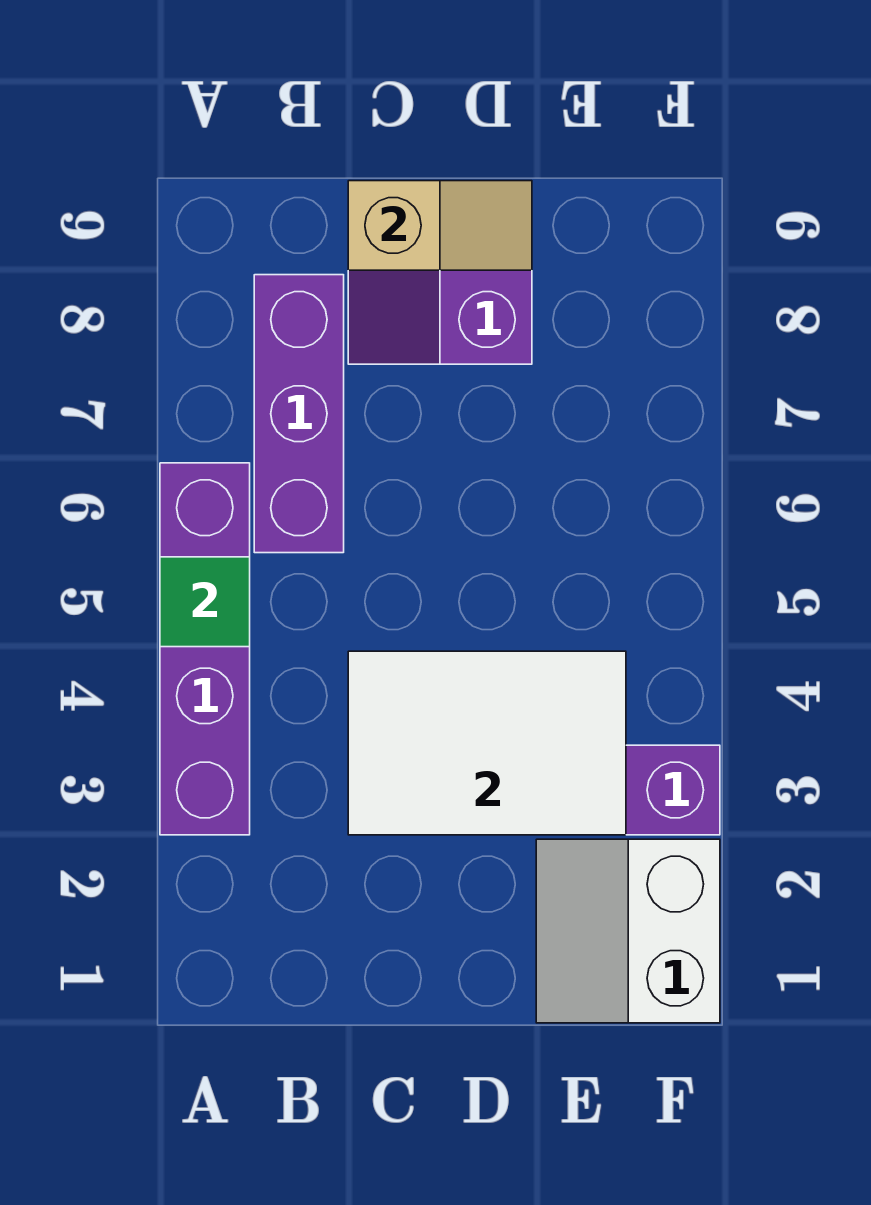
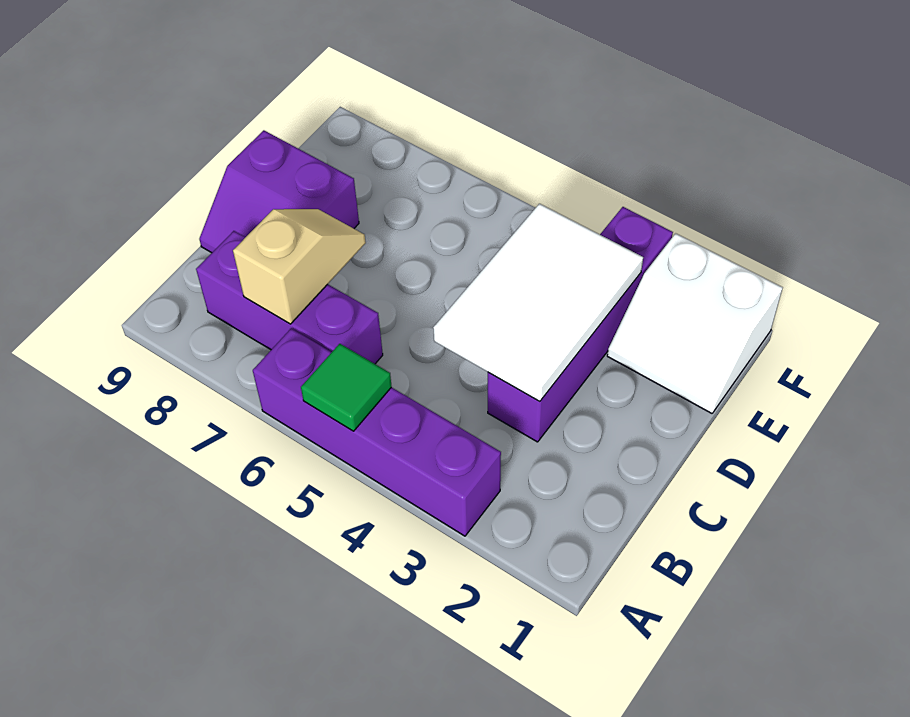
tan slope C9:D9 level 2 top C -> tan slope B7:C7 level 2 top B

